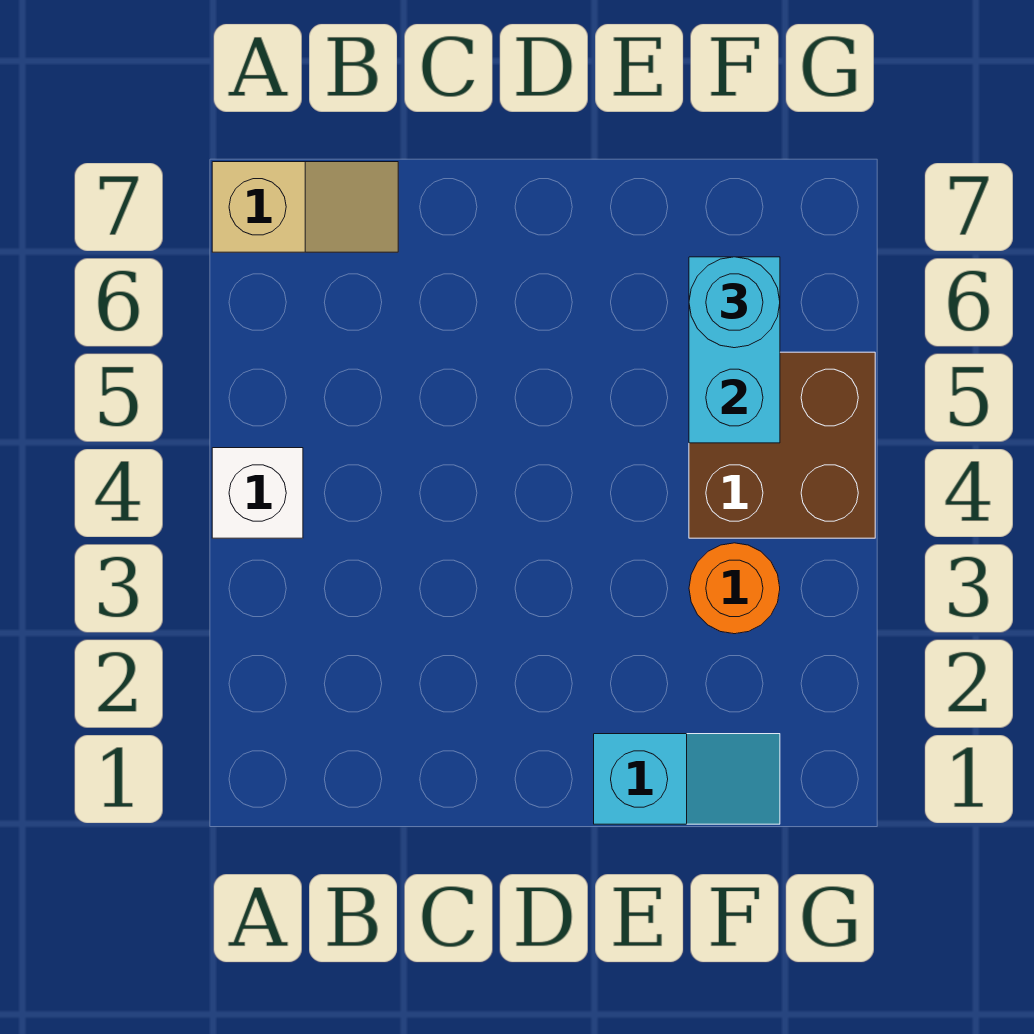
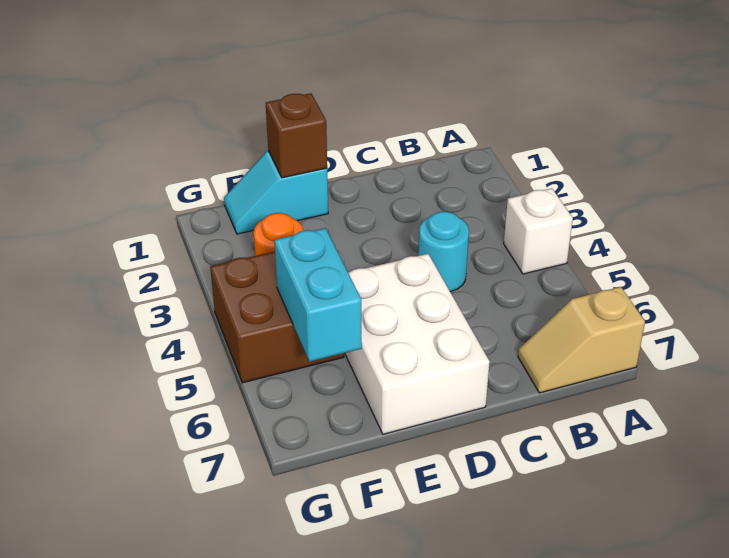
none -> white brick D5:E7 level 1
none -> brown brick E1 level 2
cyan round brick F6 level 3 -> cyan round brick C4 level 1

